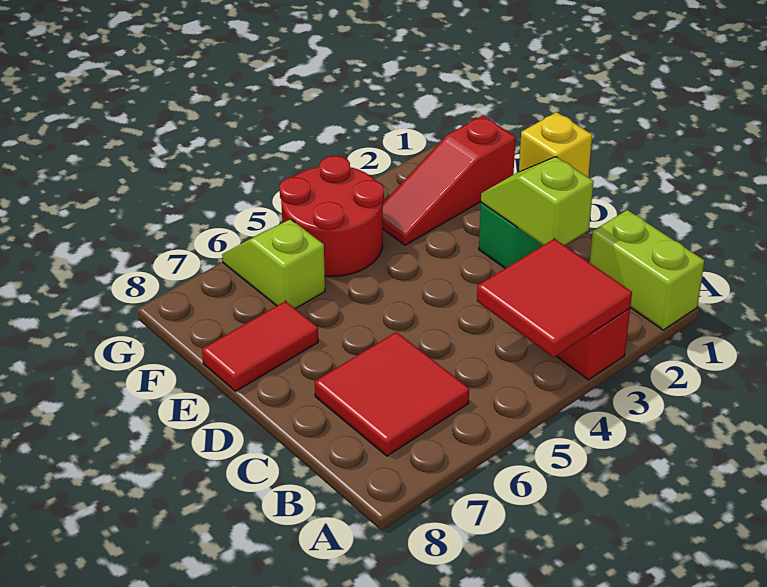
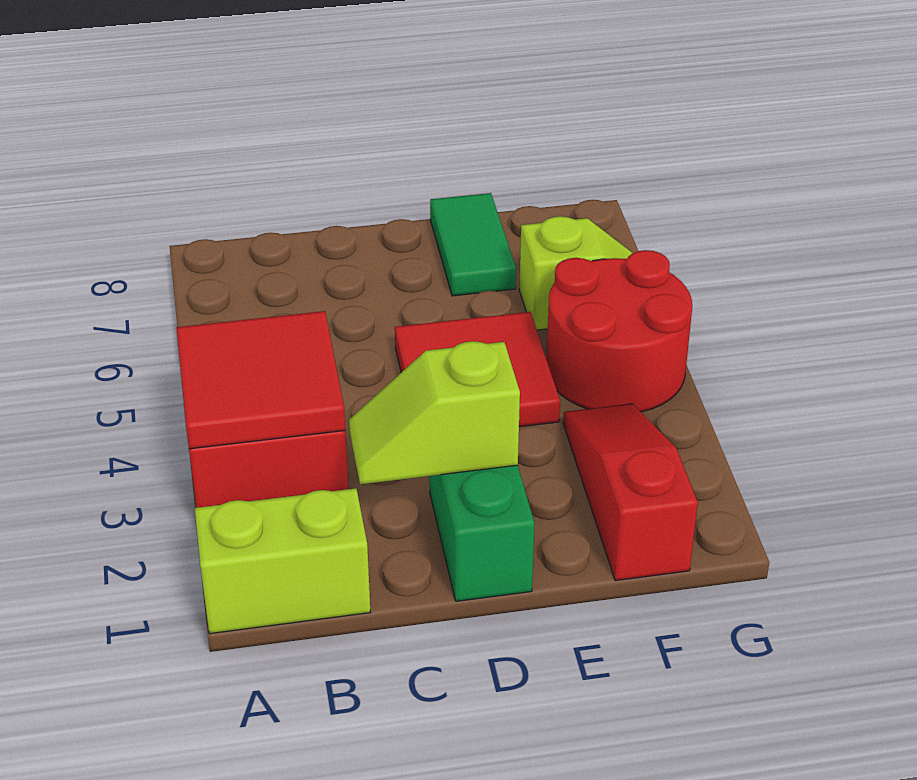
red tile B6:C7 level 1 -> red tile D4:E5 level 1
lime slope C2:D2 level 2 top C -> lime slope C2:D2 level 2 top D
yellow brick D1 level 2 -> none
red tile E7:E8 level 1 -> green tile E7:E8 level 1

